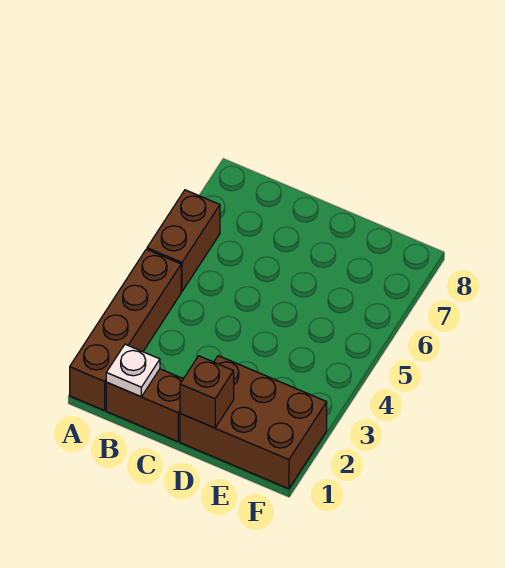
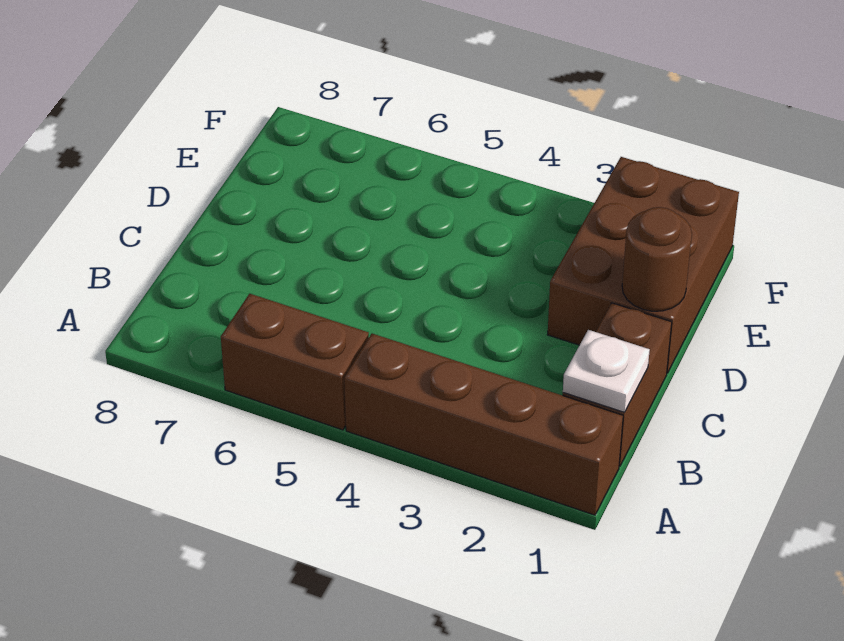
brown brick D1 level 2 -> brown round brick D1 level 2

